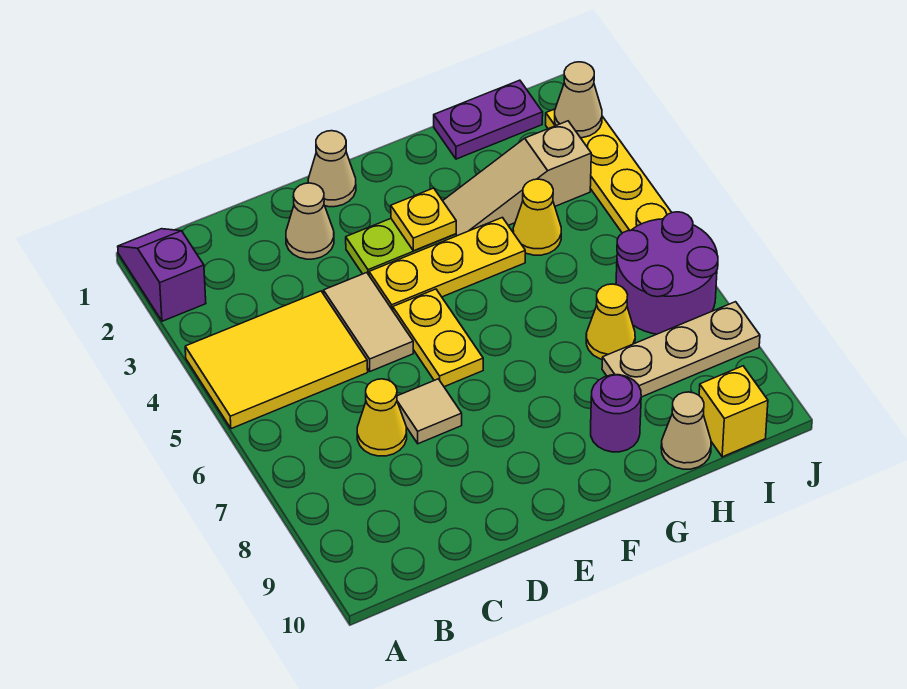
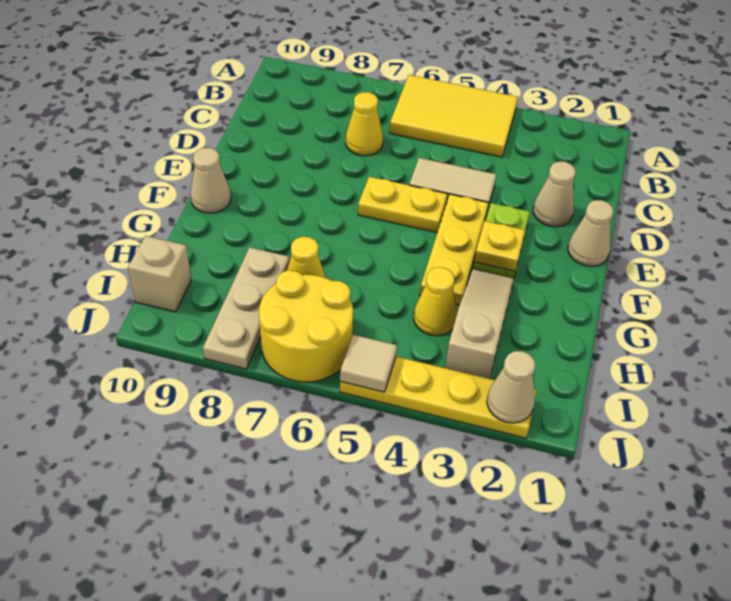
purple slope A1:A2 level 1 top 2 -> none
yellow tile A4:C5 level 1 -> yellow tile A4:B6 level 1
tan tile D7 level 1 -> tan tile J5 level 2
purple round brick G9 level 1 -> none
purple plate H1:I1 level 1 -> none
tan cone H10 level 1 -> tan cone F10 level 1
purple round brick I6:J7 level 1 -> yellow round brick I6:J7 level 1
yellow brick I10 level 1 -> tan brick I10 level 1

